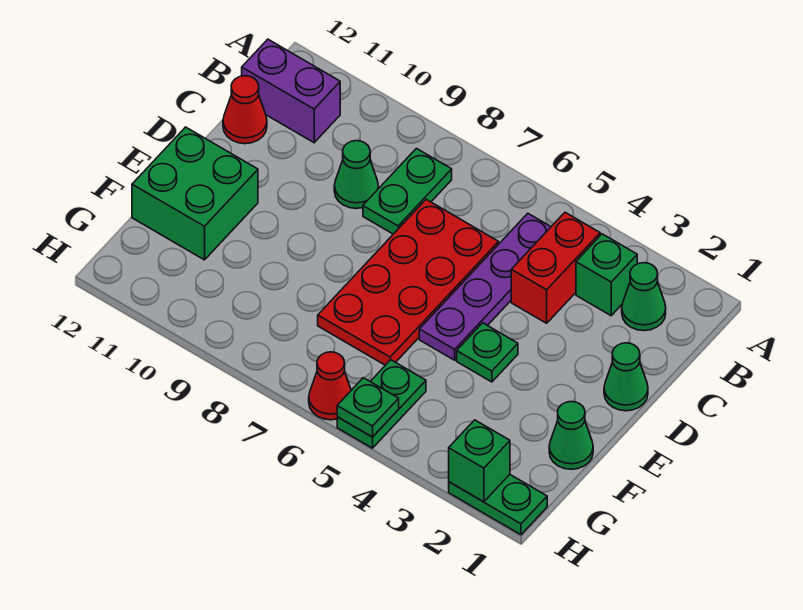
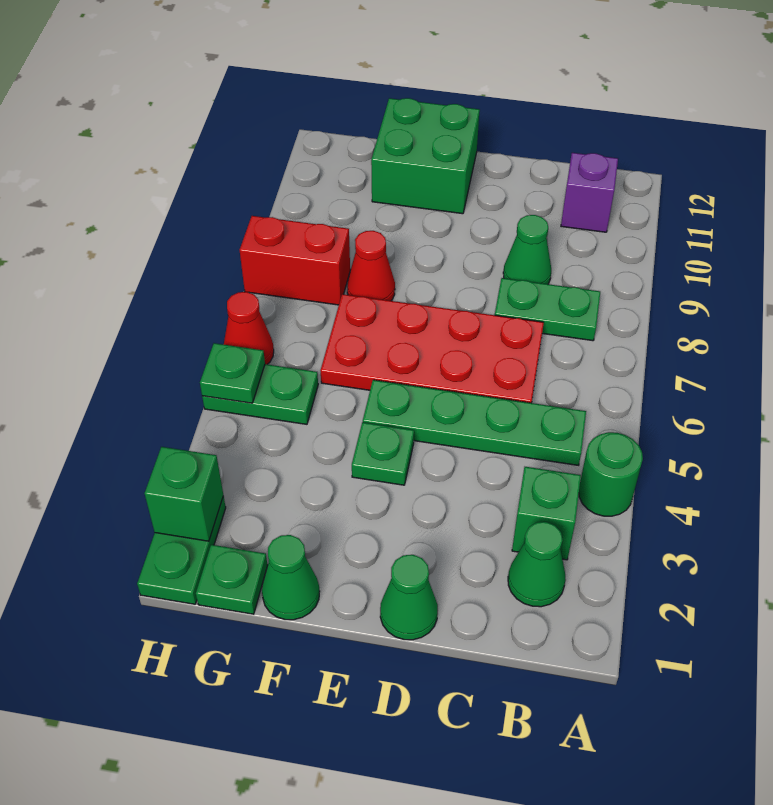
none -> green round brick A4 level 1
red brick B4:C4 level 1 -> red brick G8:H8 level 1
purple plate B5:E5 level 1 -> green plate B5:E5 level 1
purple brick B11:B12 level 1 -> purple brick B11 level 1
red cone C12 level 1 -> red cone F8 level 1
none -> green plate G1 level 1

